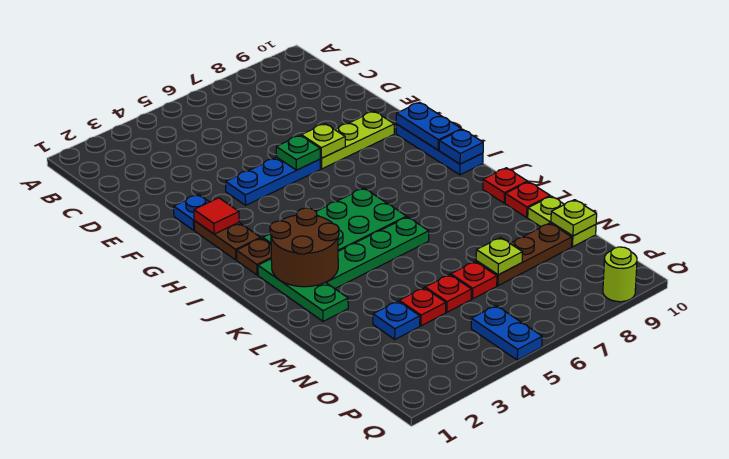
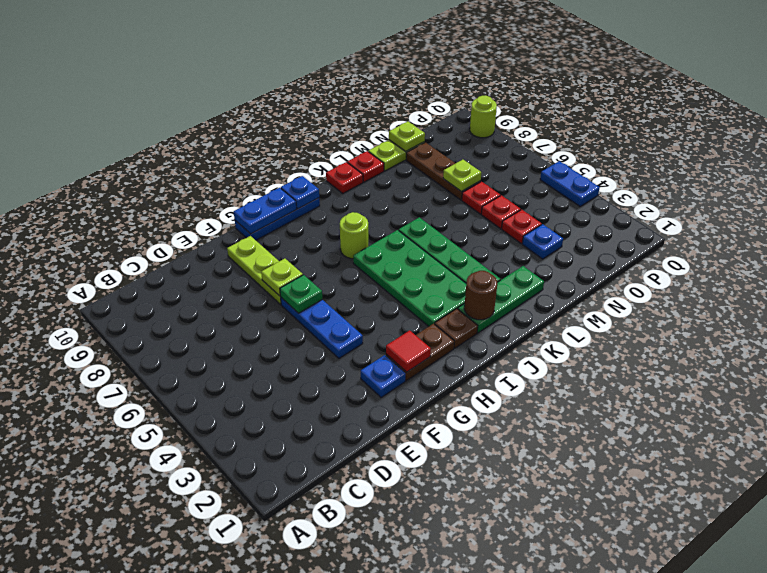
none -> lime round brick I7 level 1
brown round brick J2:K3 level 2 -> brown round brick J2 level 2
blue plate P5:Q5 level 1 -> blue plate Q4:Q5 level 1

